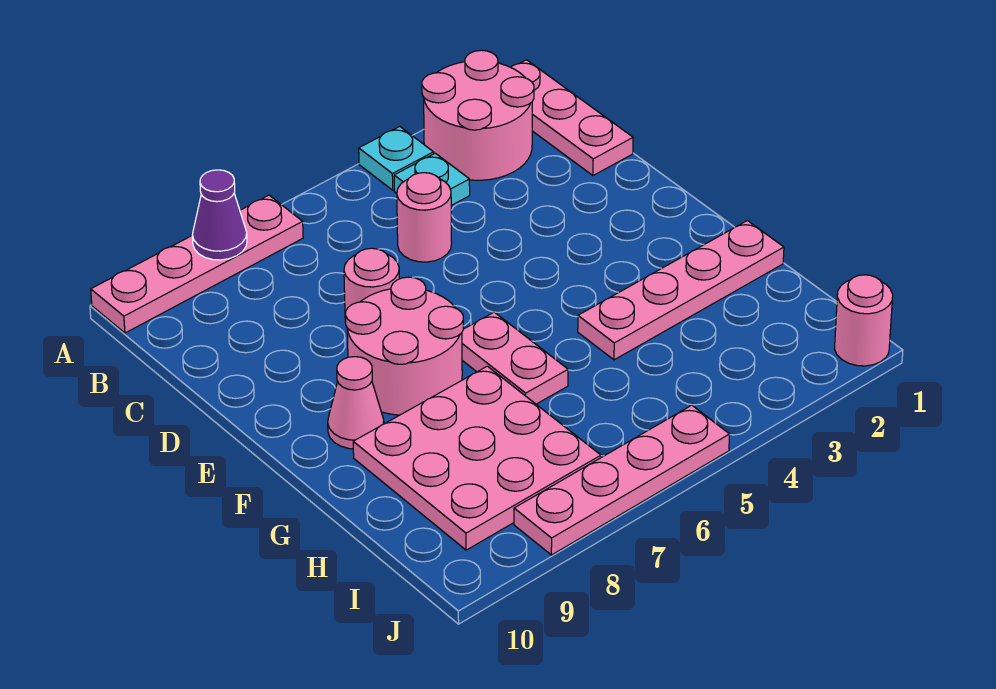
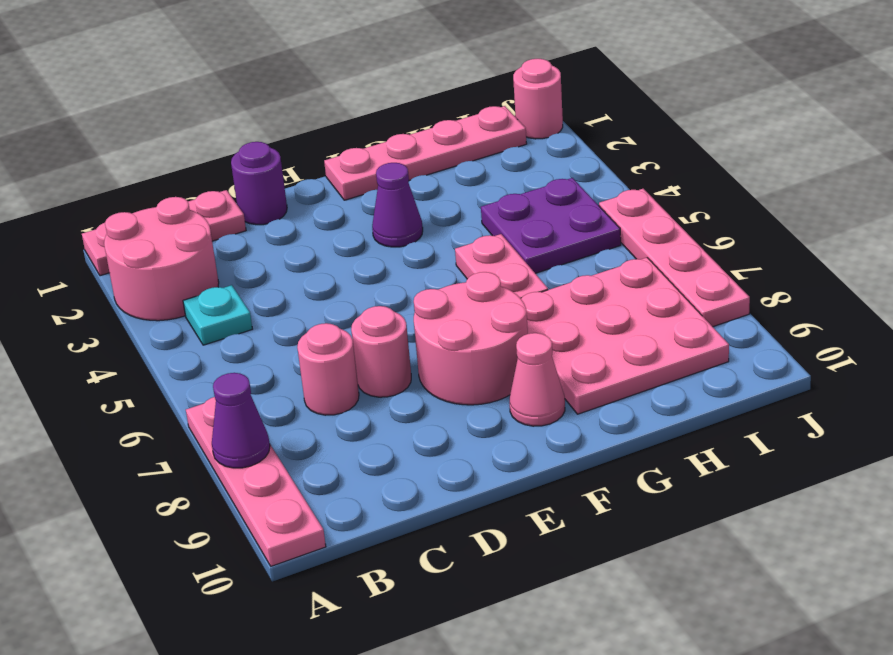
cyan plate A4 level 1 -> none
pink round brick C5 level 1 -> pink round brick C7 level 1
none -> purple round brick D1 level 1
none -> purple cone F3 level 1
pink plate F6:G6 level 1 -> pink plate G5:G6 level 1
pink plate G1:G4 level 1 -> pink plate F1:I1 level 1
none -> purple plate H4:I5 level 1

